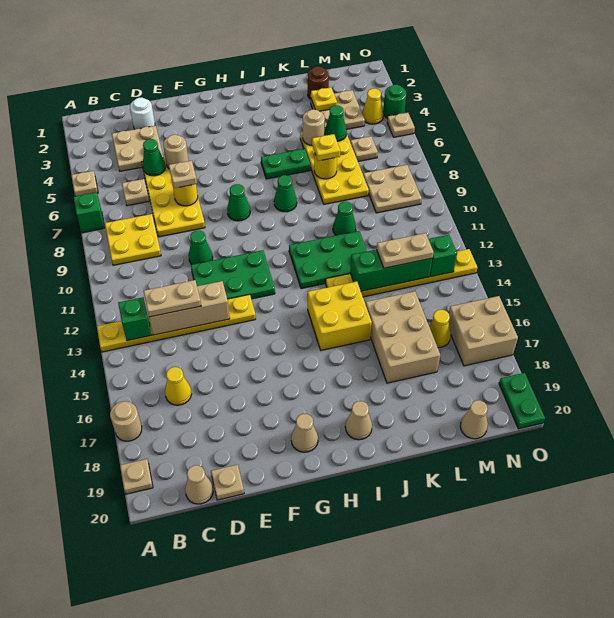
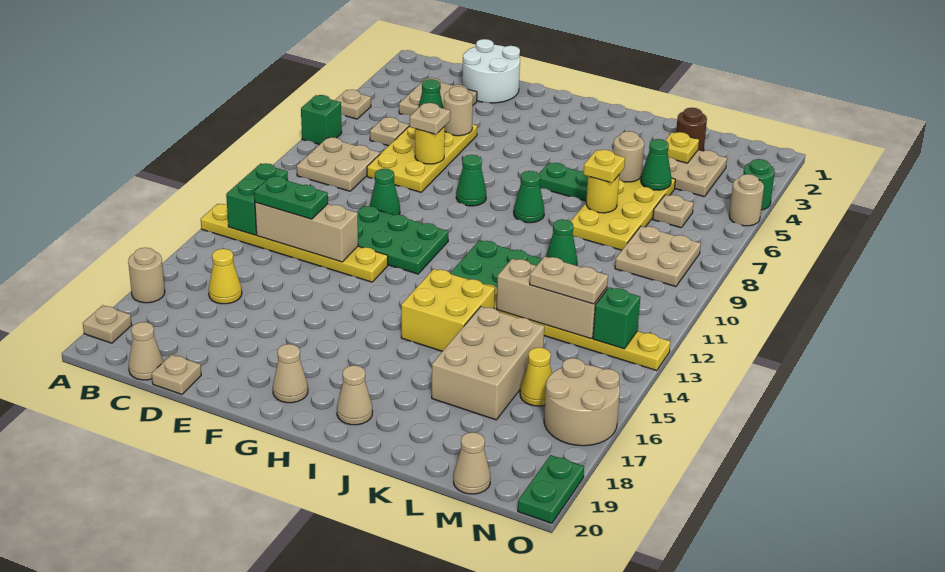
yellow plate B8:C9 level 1 -> tan plate B8:C9 level 1
green brick B13 level 2 -> green brick B12:B13 level 2
tan plate C13:D13 level 3 -> green plate C13:D13 level 3
white round brick D2 level 1 -> white round brick D1:E2 level 1
green brick K13:M13 level 2 -> tan brick K13:M13 level 2
yellow cone N4 level 1 -> none
tan brick N16:O17 level 1 -> tan round brick N16:O17 level 1
tan plate O5 level 1 -> tan round brick O5 level 1

